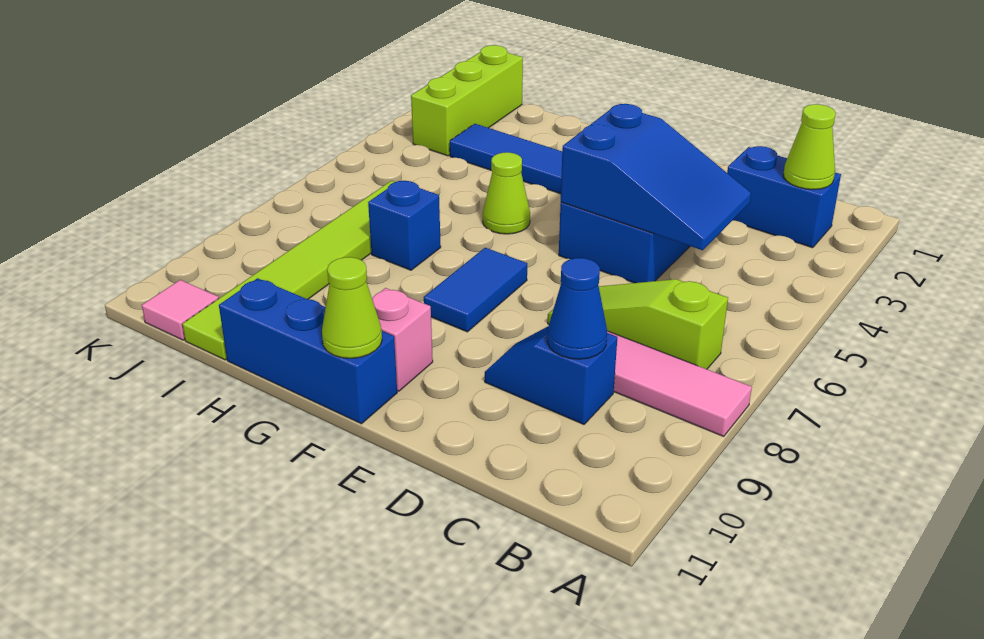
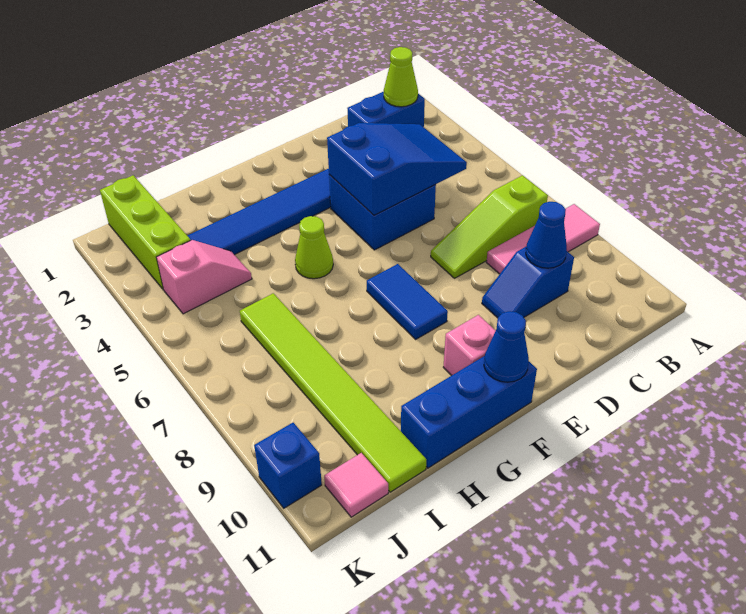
lime cone F11 level 2 -> blue cone F11 level 2
blue brick H7 level 1 -> blue brick K10 level 1
none -> pink slope I4:J4 level 1 top J

